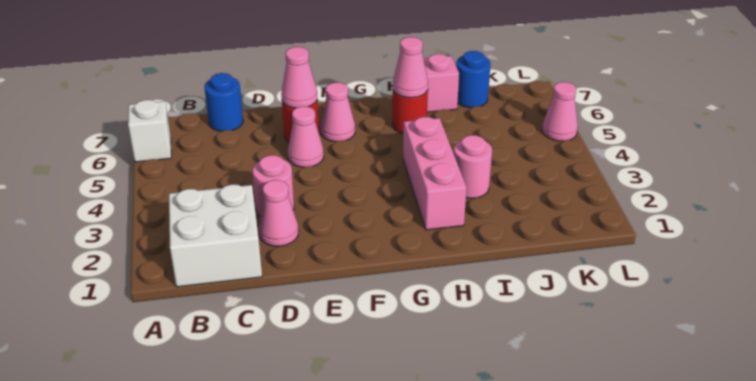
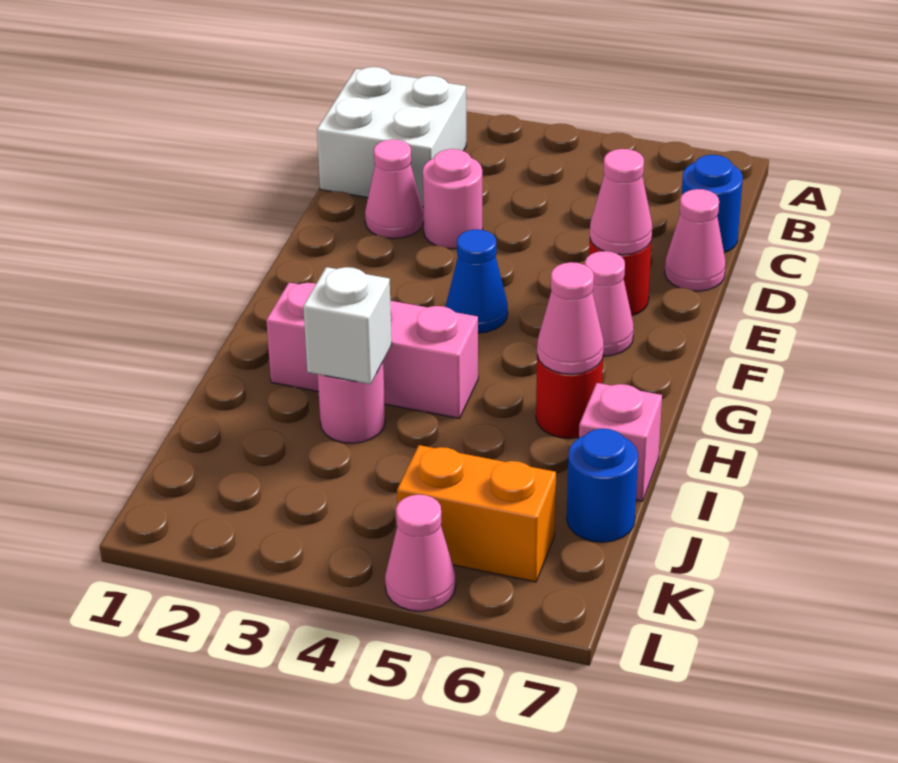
white brick A6 level 1 -> white brick I3 level 2
pink cone E5 level 1 -> pink cone D7 level 1
none -> blue cone F4 level 1
none -> orange brick K5:K6 level 1

